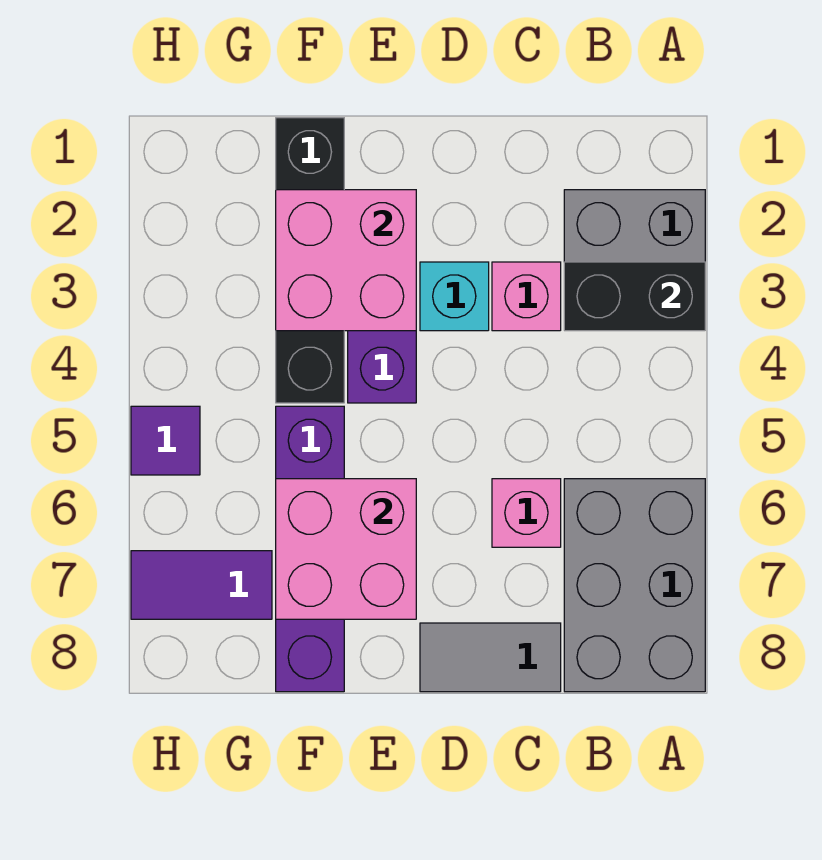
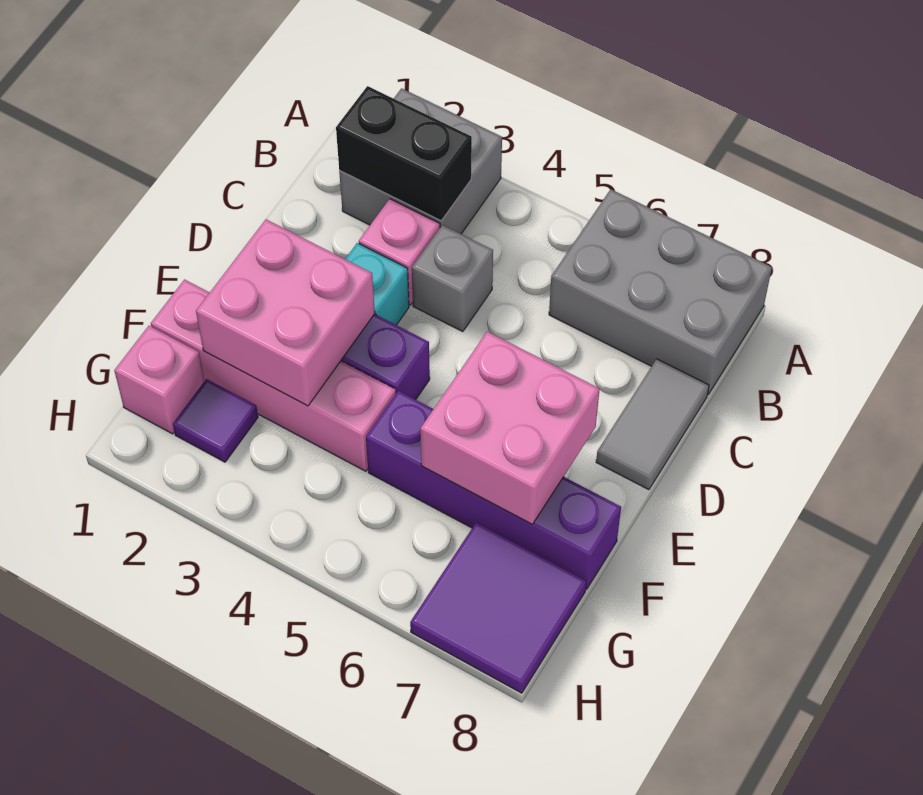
black brick A3:B3 level 2 -> black brick B2:B3 level 2
none -> grey brick C4 level 1
pink brick C6 level 1 -> pink brick G1 level 1
black brick F1:F4 level 1 -> pink brick F1:F4 level 1
purple tile G7:H7 level 1 -> purple tile G7:H8 level 1
purple tile H5 level 1 -> purple tile G2 level 1

